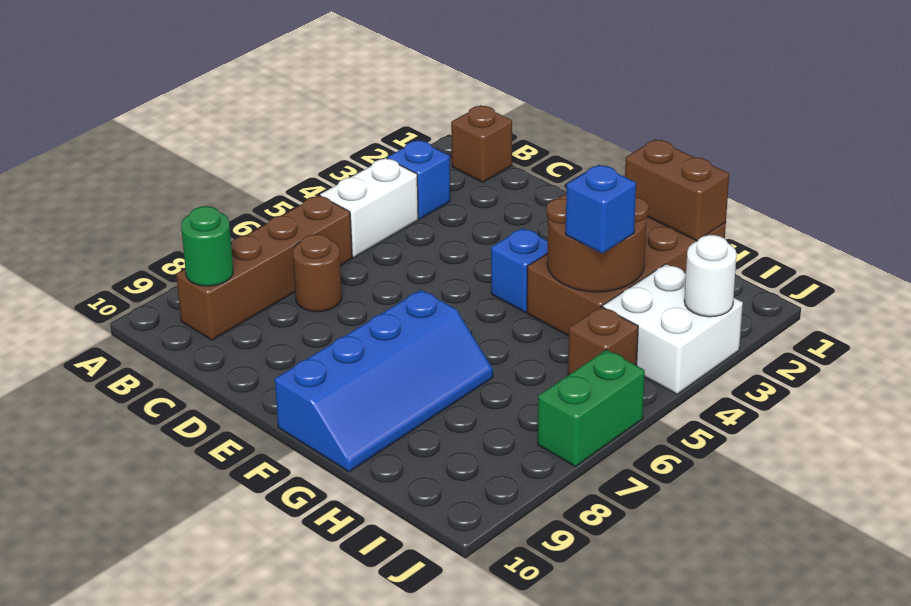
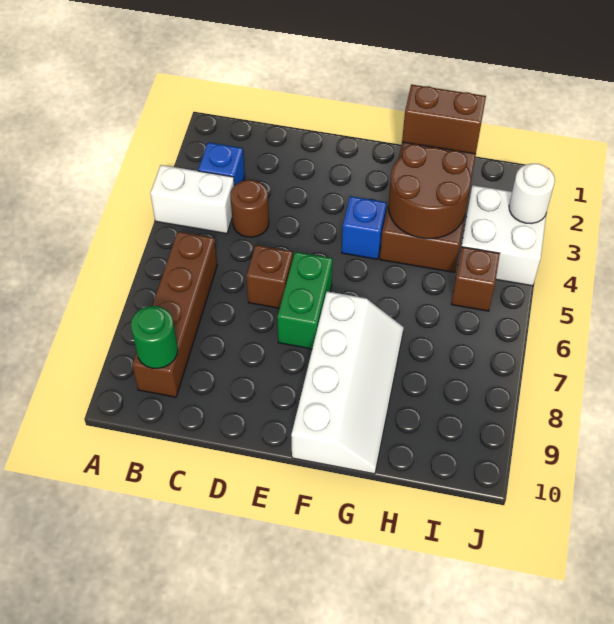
brown brick B1 level 1 -> brown brick D6 level 1
white brick B4:B5 level 1 -> white brick A4:B4 level 1
brown round brick C7 level 1 -> brown round brick C4 level 1
blue slope F7:G10 level 1 top F -> white slope F7:G10 level 1 top F
blue brick H4 level 3 -> none
green brick J6:J7 level 1 -> green brick E6:E7 level 1

